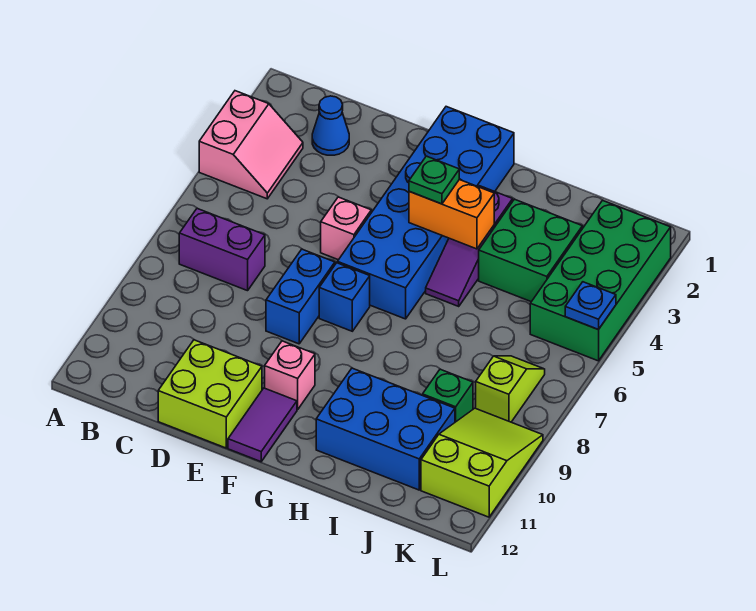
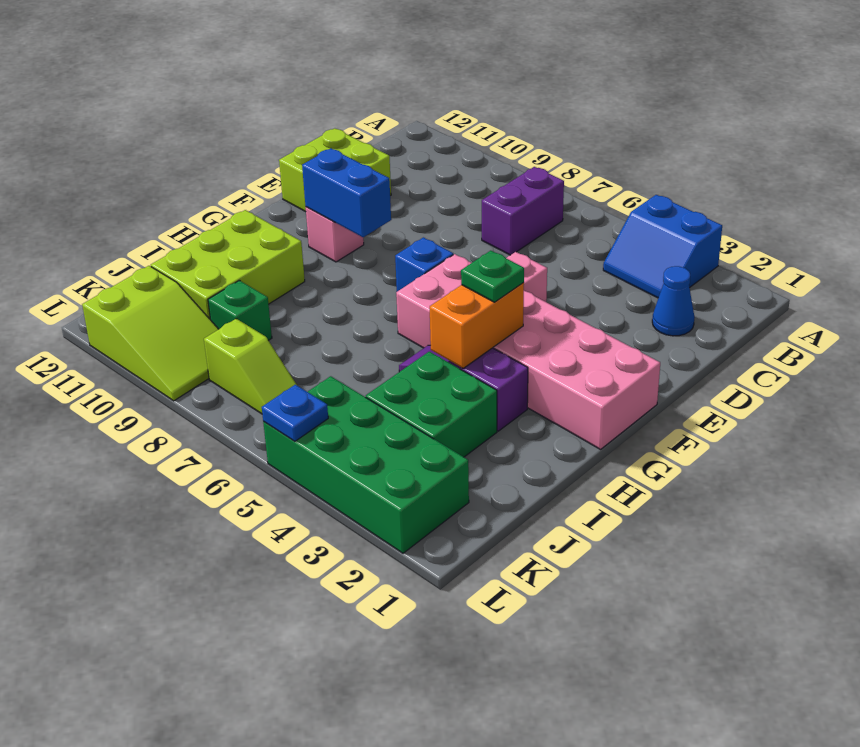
pink slope A3:B4 level 1 top A -> blue slope A3:B4 level 1 top A
blue brick E7:E8 level 1 -> blue brick F9:F10 level 2
blue brick F1:G6 level 1 -> pink brick F1:G6 level 1
purple tile F11:F12 level 1 -> none
blue brick H10:J11 level 1 -> lime brick H10:J11 level 1

